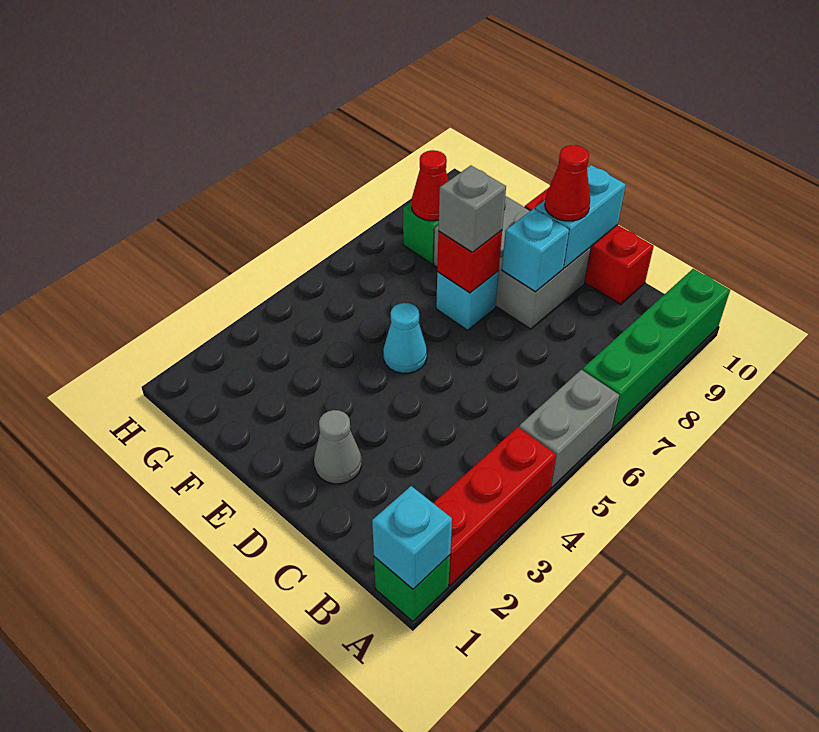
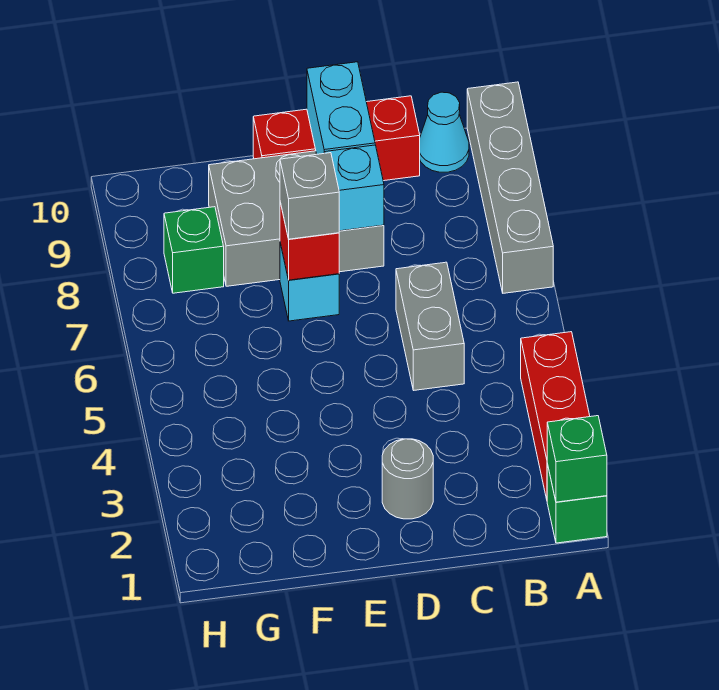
cyan brick A1 level 2 -> green brick A1 level 2
grey brick A5:A6 level 1 -> grey brick C5:C6 level 1
green brick A7:A10 level 1 -> grey brick A7:A10 level 1
grey cone D2 level 1 -> grey round brick D2 level 1
red cone D9 level 3 -> none
cyan cone E5 level 1 -> cyan cone B10 level 1
red cone G8 level 2 -> none

